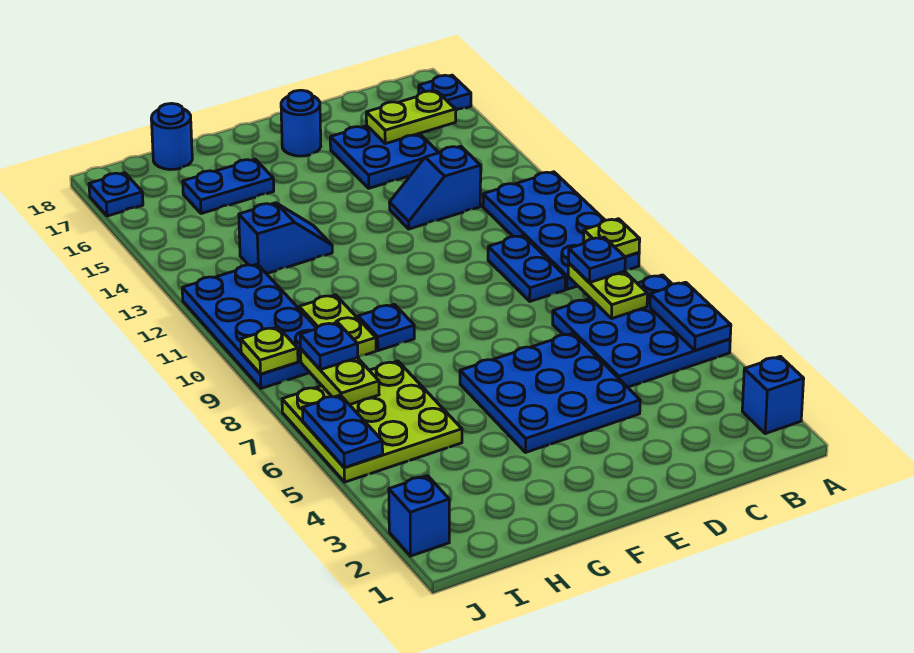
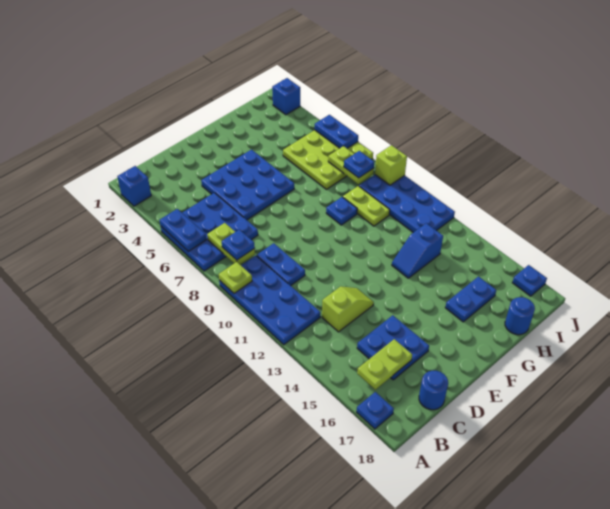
blue slope C13:D13 level 1 top C -> lime slope C13:D13 level 1 top C
blue round brick E17 level 1 -> blue round brick C18 level 1
lime plate J9 level 2 -> lime brick J9 level 2

